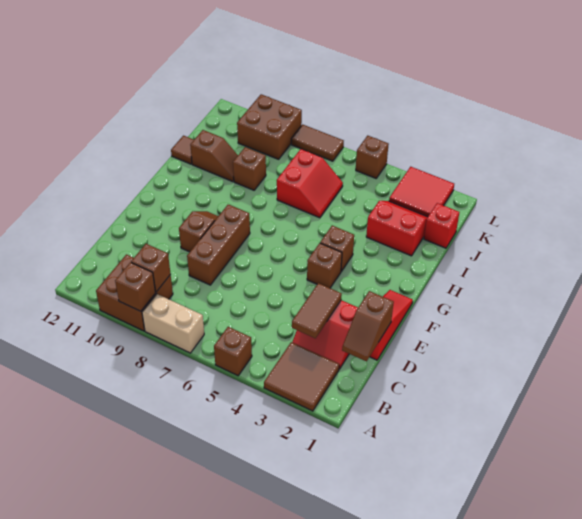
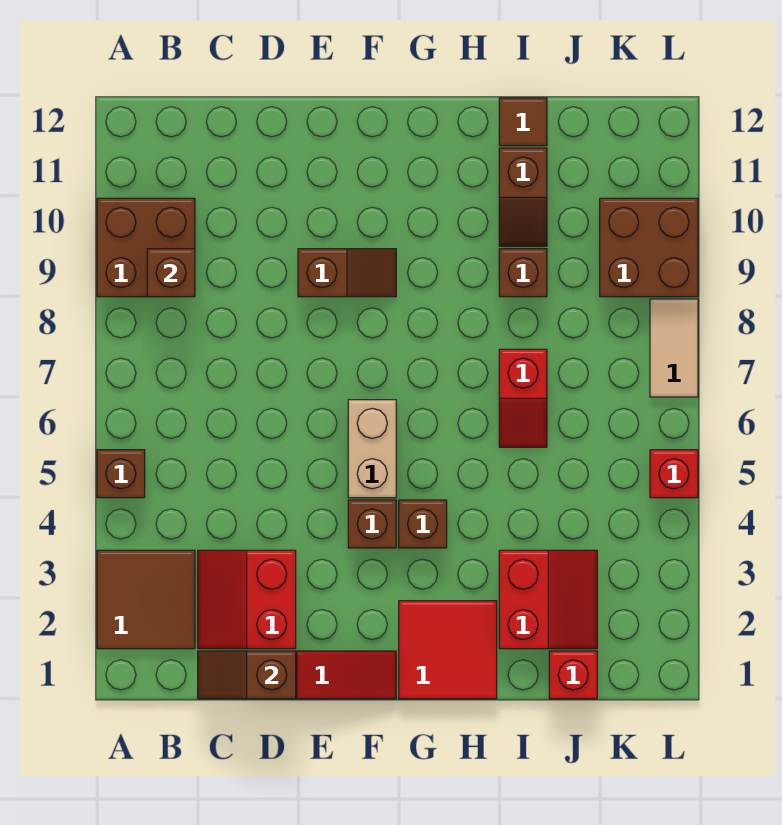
tan brick A7:A8 level 1 -> tan brick F5:F6 level 1
brown brick A9 level 2 -> none
brown tile C3:D3 level 2 -> none
brown brick D8:F8 level 1 -> none
red slope I6:J7 level 1 top 7 -> red slope I6:I7 level 1 top 7
red tile K2:L3 level 1 -> red tile G1:H2 level 1
brown brick L5 level 1 -> red brick L5 level 1
brown tile L7:L8 level 1 -> tan tile L7:L8 level 1

